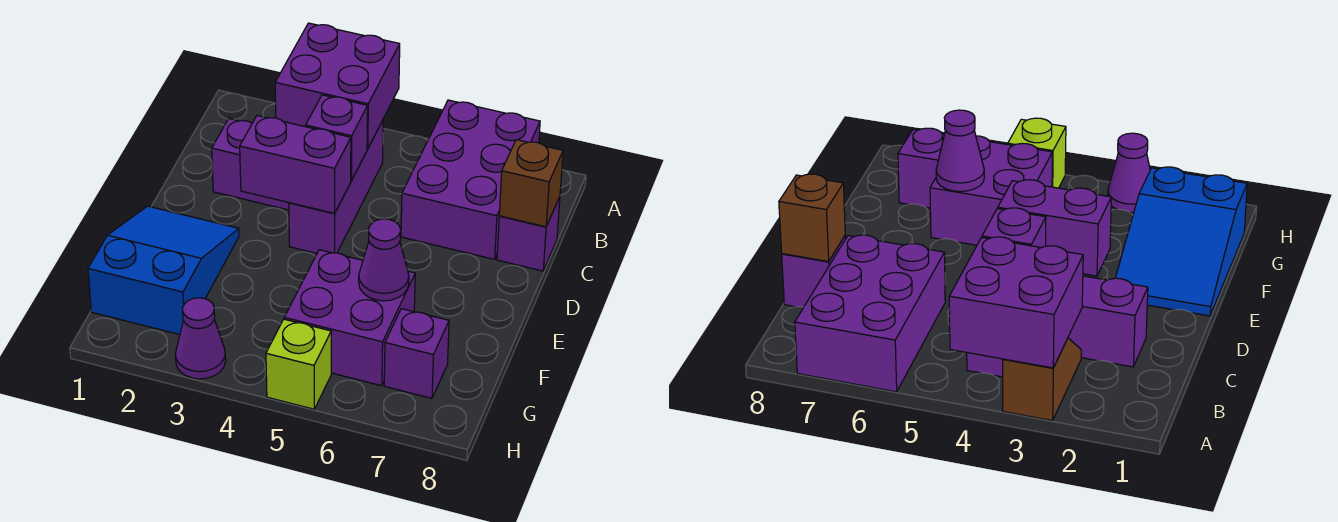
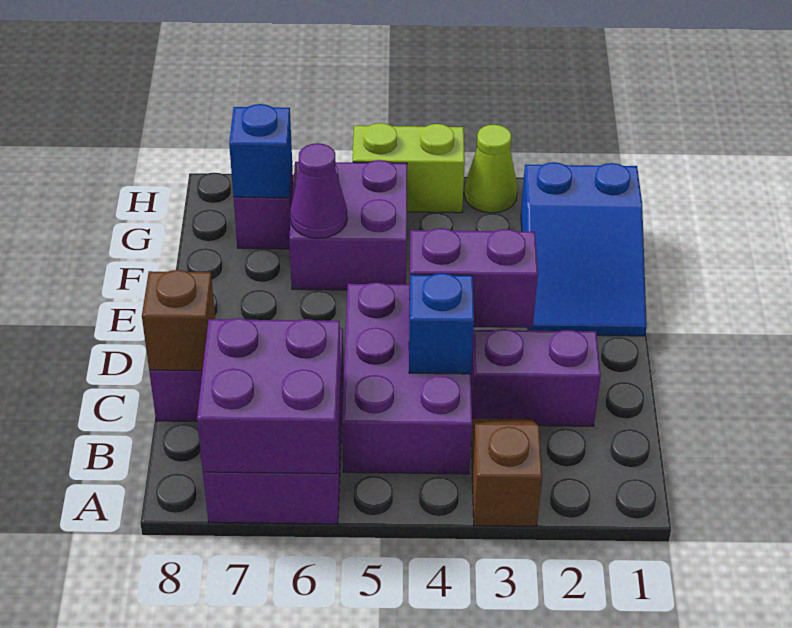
purple brick A3:B4 level 2 -> purple brick A6:B7 level 2
purple brick B4:D4 level 1 -> purple brick B4:D5 level 1
purple brick C4 level 2 -> blue brick C4 level 2
none -> blue brick G7 level 2
purple cone H3 level 1 -> lime cone H3 level 1
lime brick H5 level 1 -> lime brick H4:H5 level 1

